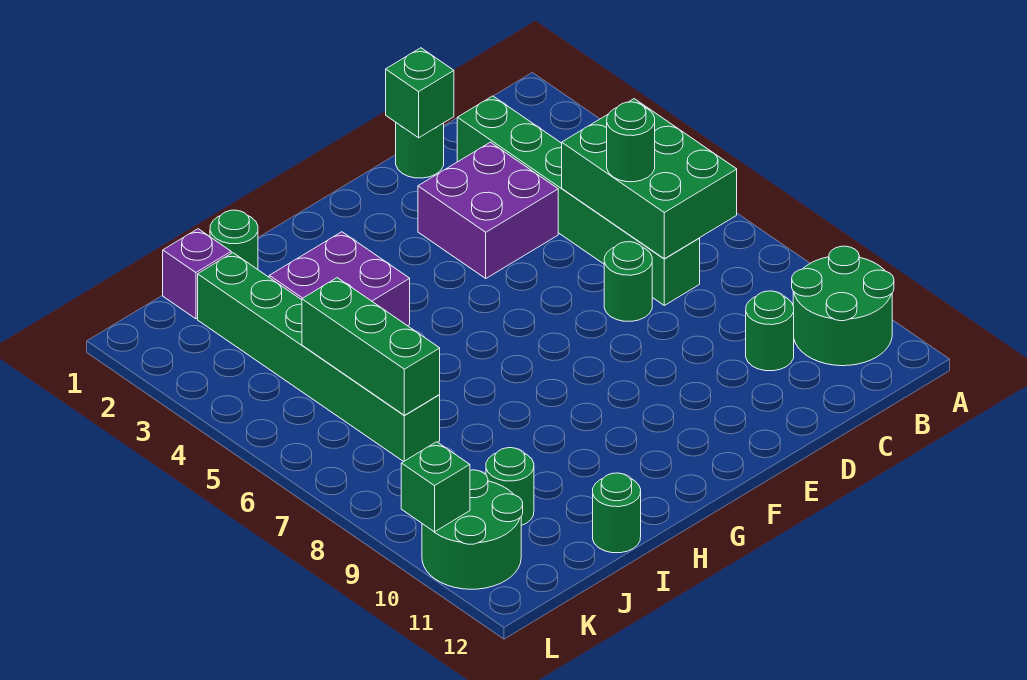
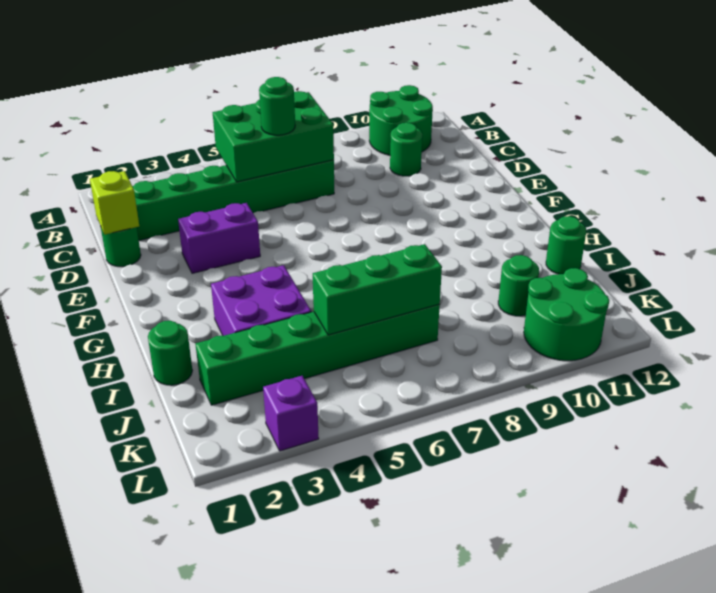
green brick D1 level 2 -> lime brick D1 level 2
purple brick D3:E4 level 1 -> purple brick E3:E4 level 1
green round brick D7 level 1 -> none
purple brick J1 level 1 -> purple brick L3 level 1
green brick L10 level 2 -> none

